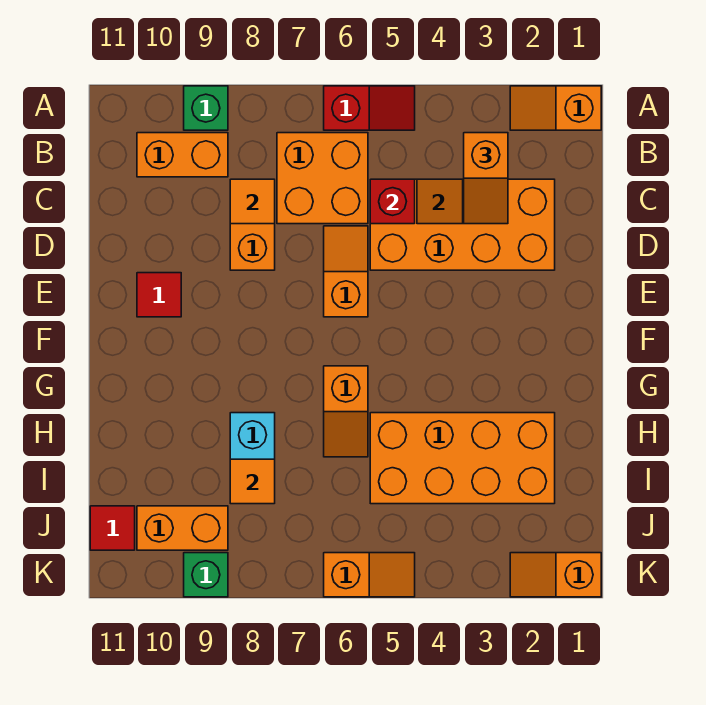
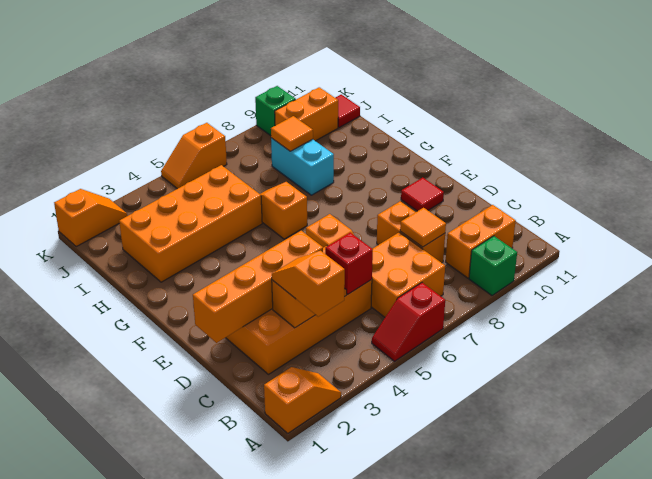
none -> orange brick D1:D4 level 2

